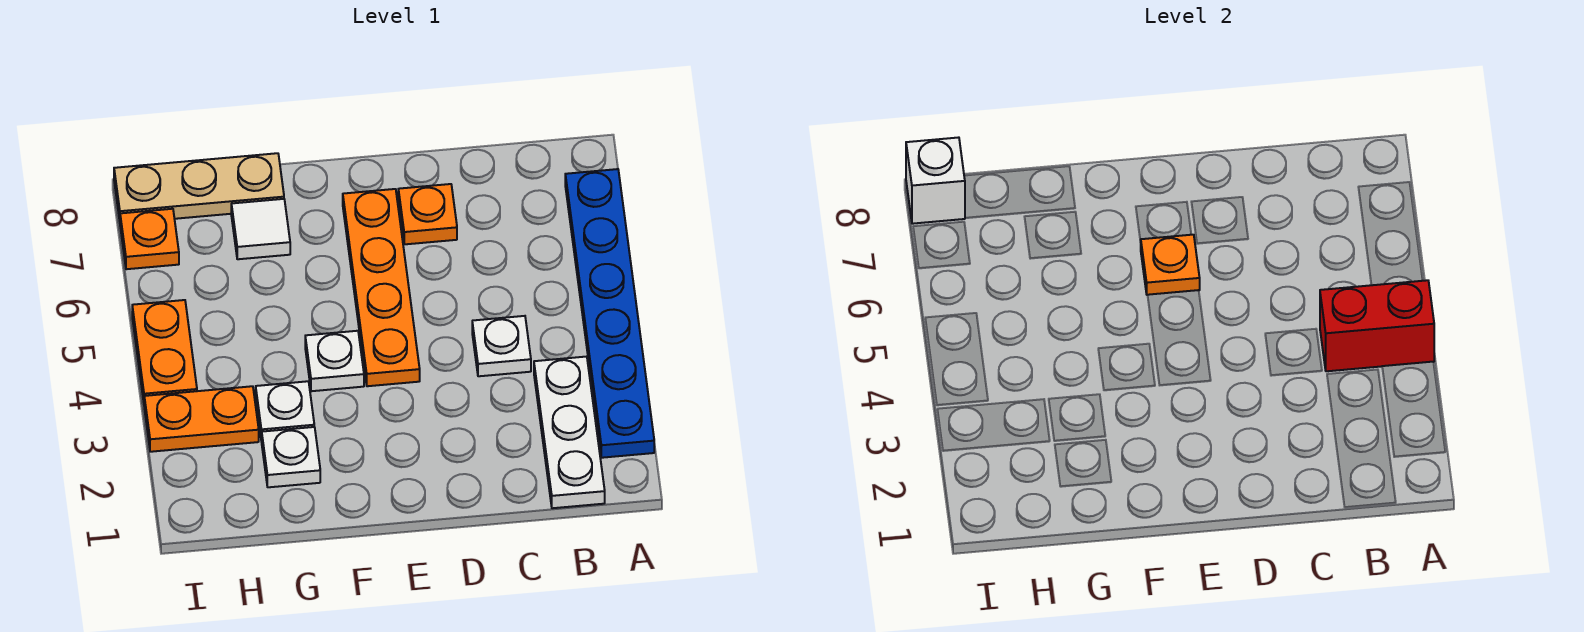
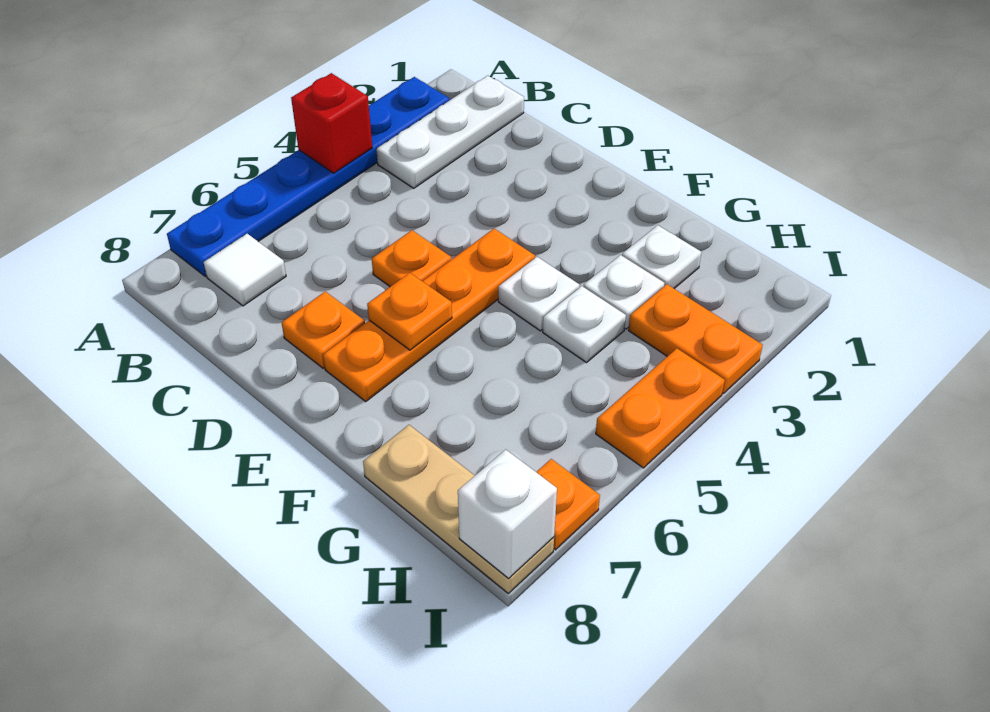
red brick A4:B4 level 2 -> red brick A4 level 2
white plate C4 level 1 -> white plate G4 level 1
none -> orange plate D5 level 1
white tile G7 level 1 -> white tile B7 level 1

